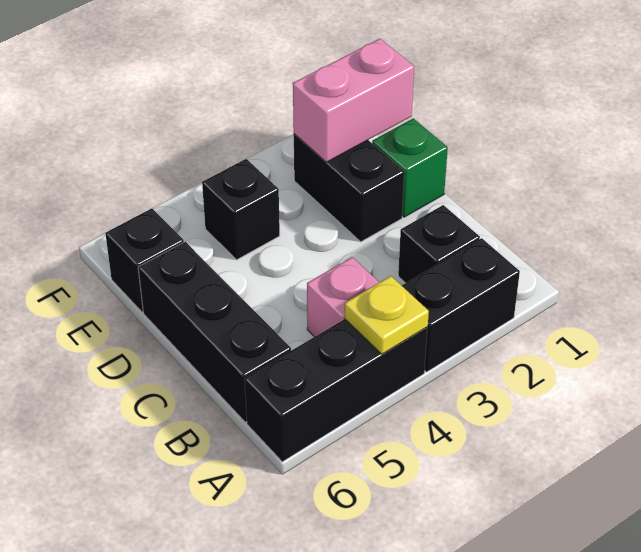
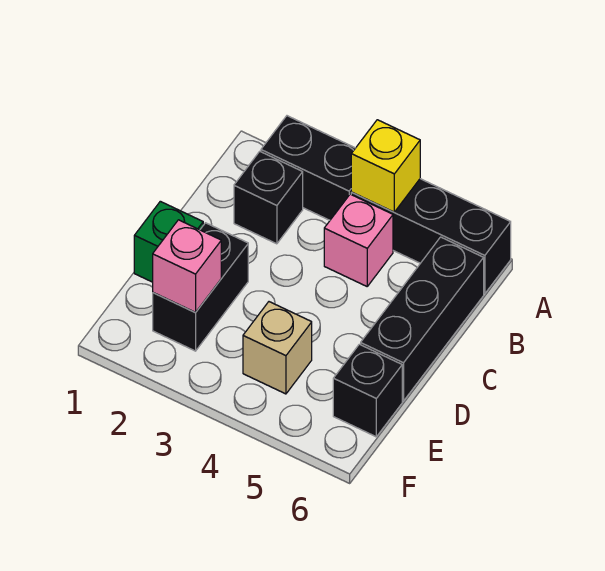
yellow plate A4 level 2 -> yellow brick A4 level 2
pink brick E1:E2 level 2 -> pink brick E2 level 2
black brick E4 level 1 -> tan brick E4 level 1

